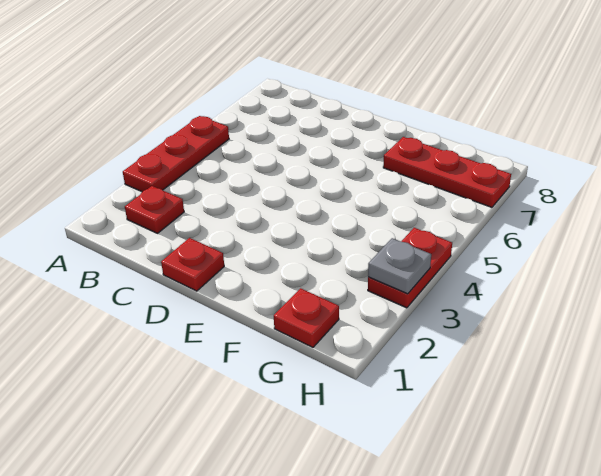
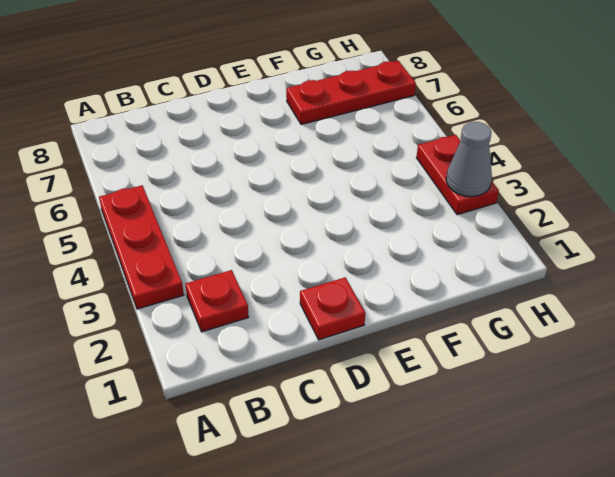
red plate G1 level 1 -> none
grey plate H3 level 2 -> grey cone H3 level 2

